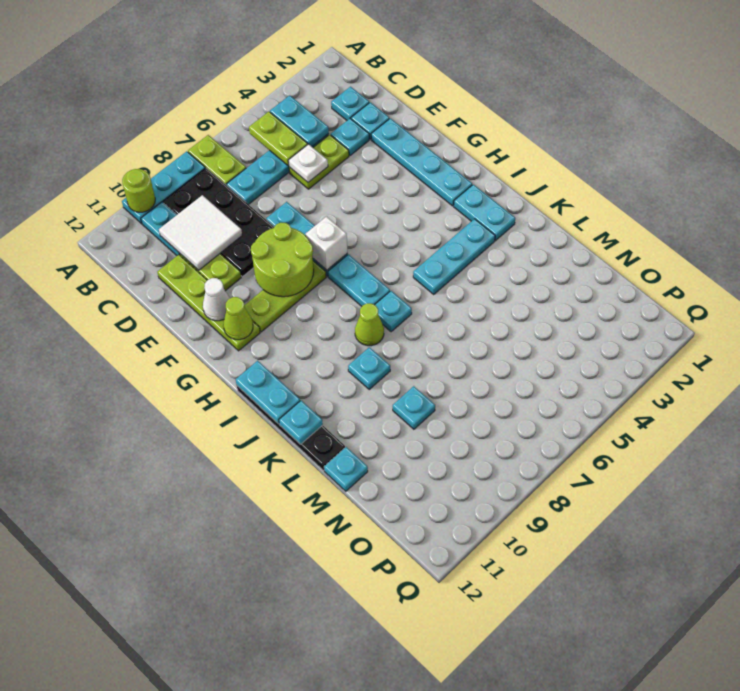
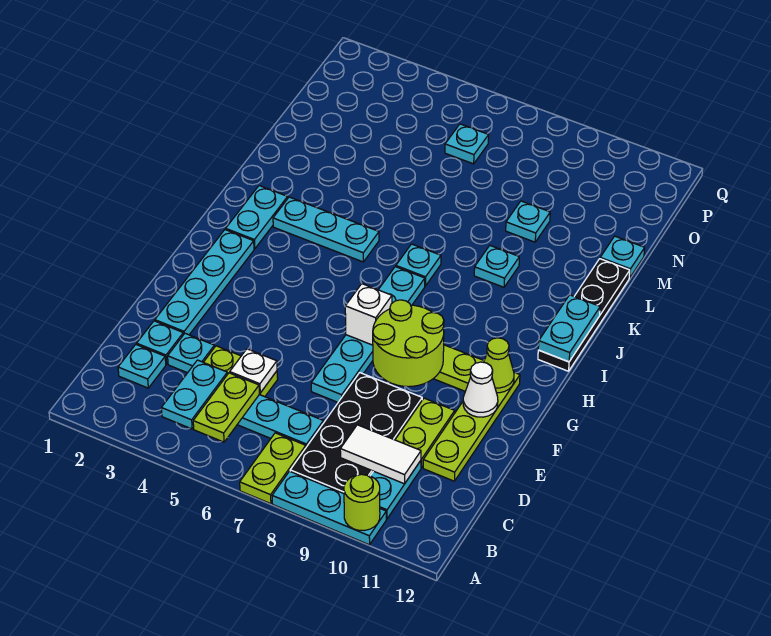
white tile C9:D10 level 2 -> white tile C9:C10 level 2
lime cone J8 level 1 -> none
cyan plate K12 level 2 -> cyan plate O6 level 1

